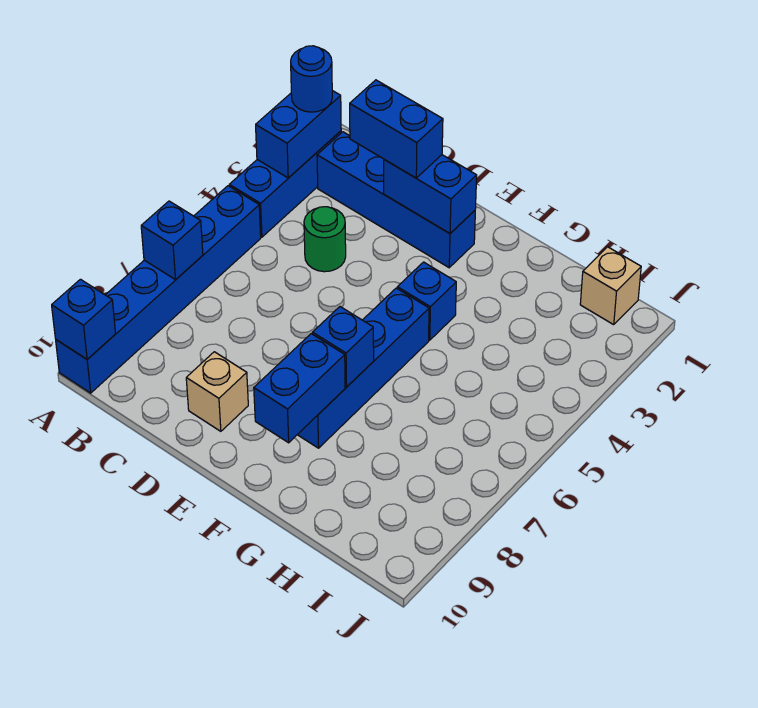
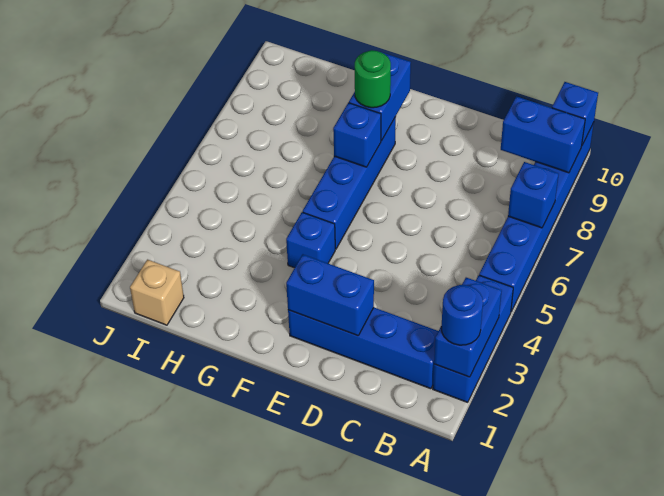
blue brick C2:D2 level 3 -> blue brick A9:B9 level 2
green round brick C4 level 1 -> green round brick F8 level 3
tan brick D9 level 1 -> none

